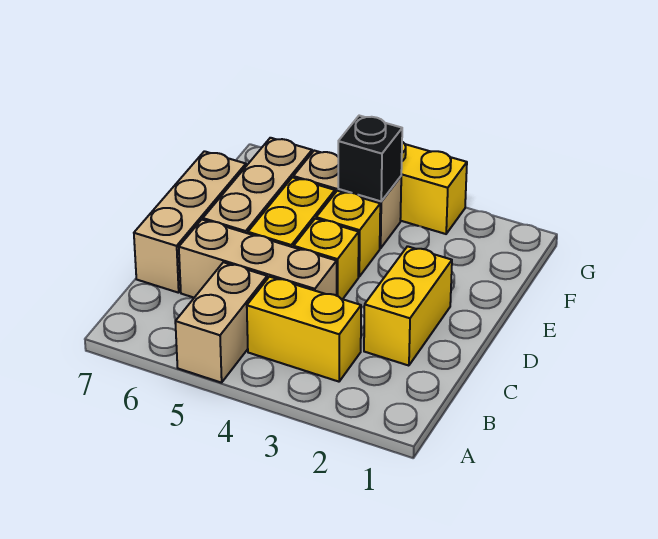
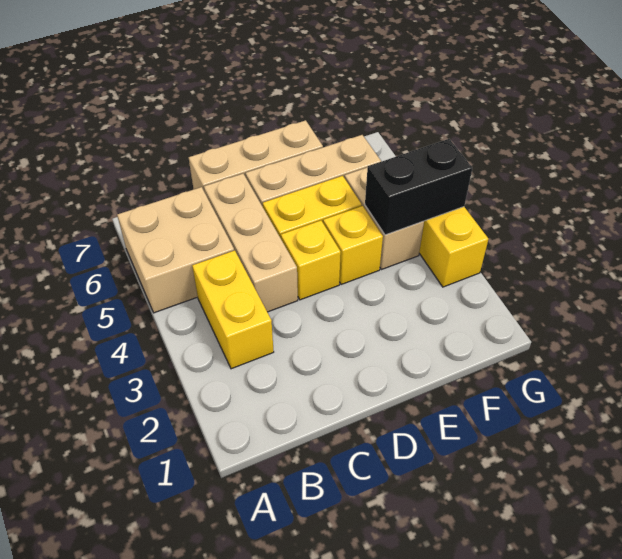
tan brick A5:B5 level 1 -> tan brick A5:B6 level 1
yellow brick C2:D2 level 1 -> none
black brick F4 level 2 -> black brick F4:G4 level 2

